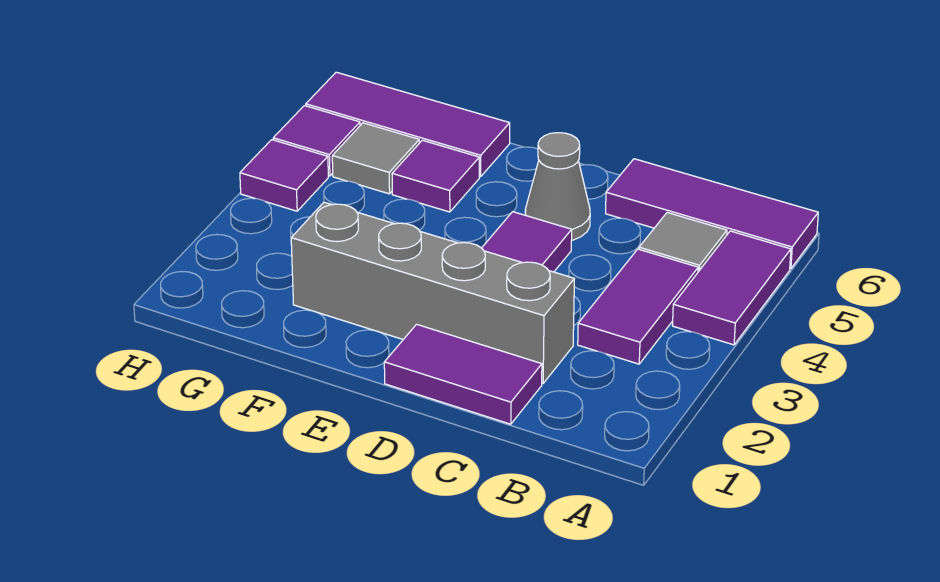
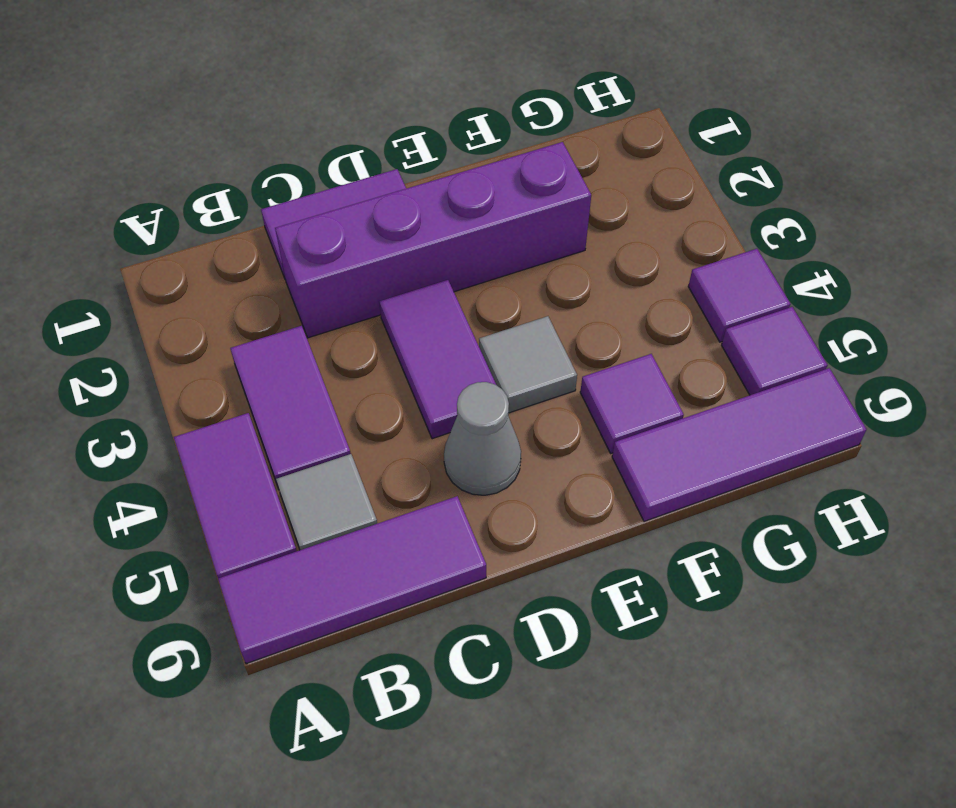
grey brick C2:F2 level 1 -> purple brick C2:F2 level 1
grey tile G5 level 1 -> grey tile E4 level 1

